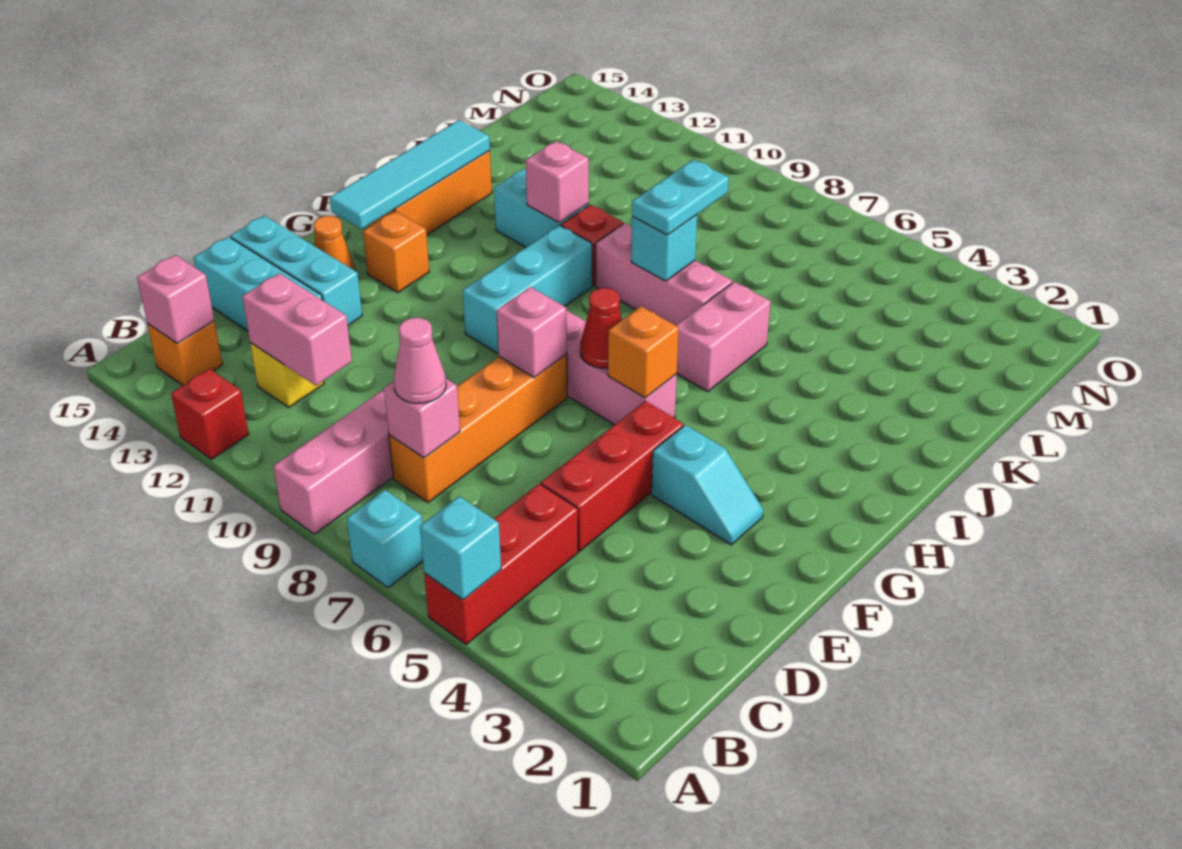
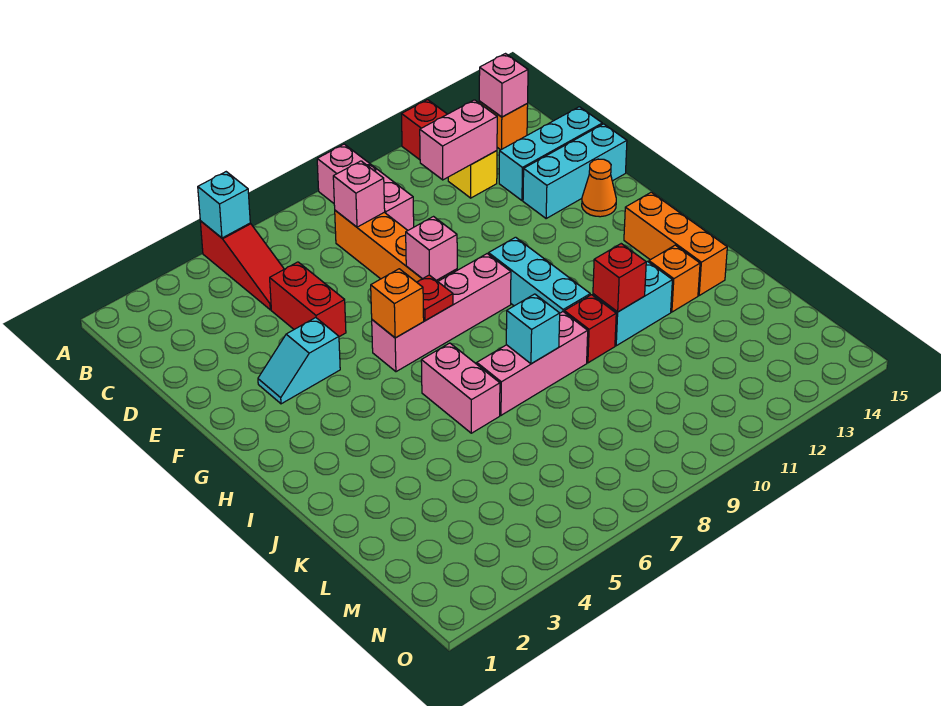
red brick A5:C5 level 1 -> red slope A5:C5 level 1 top A
cyan brick A7 level 1 -> none
pink cone C8 level 3 -> none
red brick D5:F5 level 1 -> red brick D5:E5 level 1
red cone G7 level 2 -> red plate G7 level 2
orange brick G13 level 1 -> orange brick J13 level 1
cyan tile G14:J14 level 2 -> none
cyan plate J8:K8 level 3 -> none
pink brick J11 level 2 -> red brick J11 level 2

